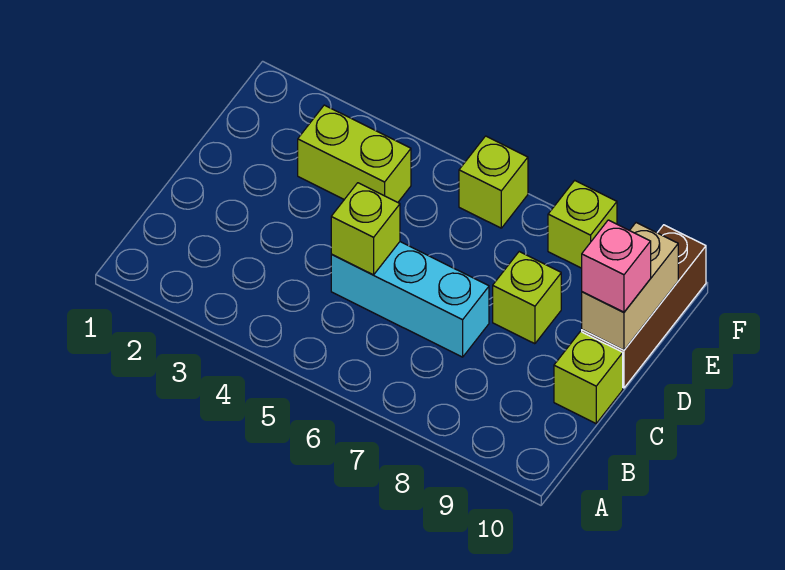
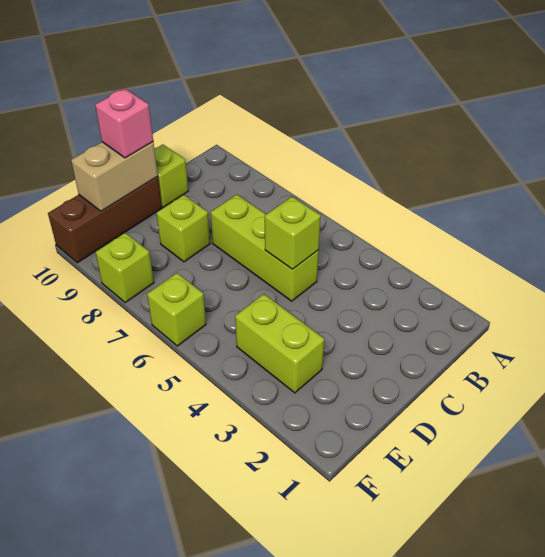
cyan brick C5:C7 level 1 -> lime brick C5:C7 level 1

